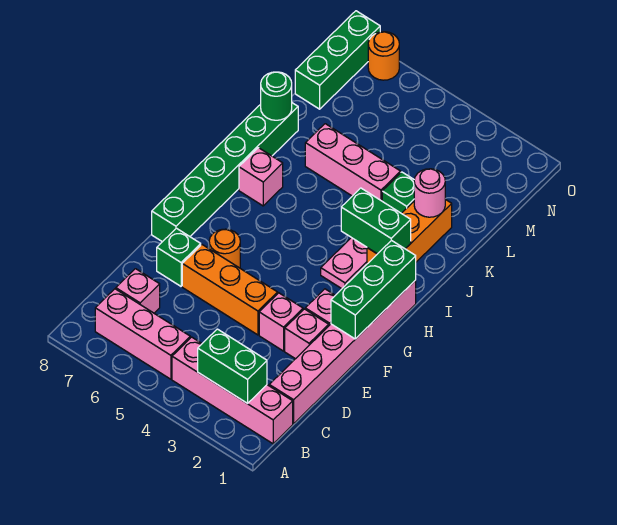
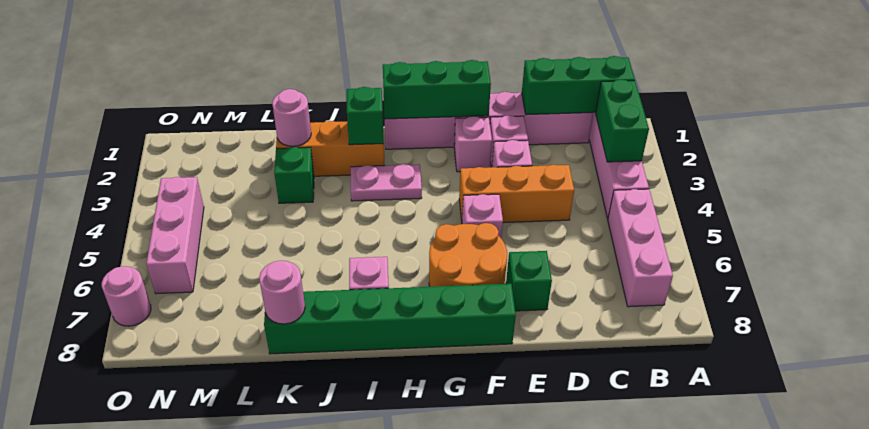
pink brick C7 level 1 -> pink brick F5 level 1
orange brick E4:E6 level 1 -> orange brick D4:F4 level 1
orange round brick F6 level 1 -> orange round brick F6:G7 level 1
green brick I2:I3 level 2 -> green brick I2 level 2
pink brick K4:K6 level 1 -> pink brick N4:N6 level 1
green round brick K8 level 2 -> pink round brick K8 level 2
green brick M8:O8 level 1 -> green brick B1:D1 level 2
orange round brick O7 level 1 -> pink round brick O7 level 1

